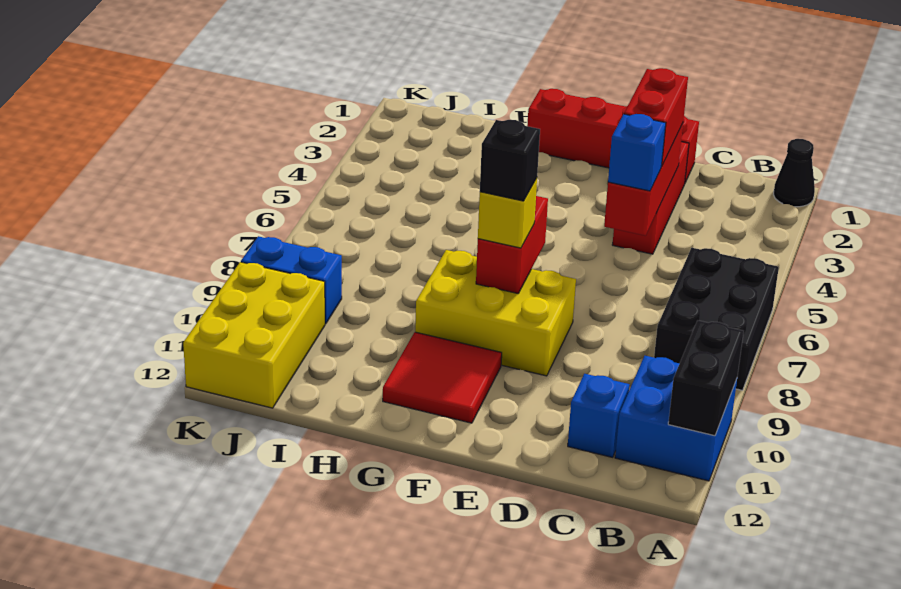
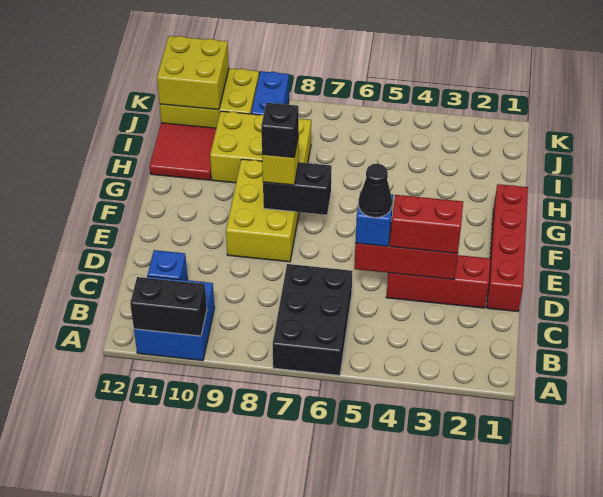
black cone A1 level 1 -> black cone D5 level 4
black brick A6:B8 level 1 -> black brick A6:C7 level 1
red brick F7:F8 level 2 -> black brick F7:F8 level 2
red tile F10:G11 level 1 -> red tile H11:I12 level 1
none -> yellow brick H8:I10 level 1
none -> yellow brick J11:K12 level 2

